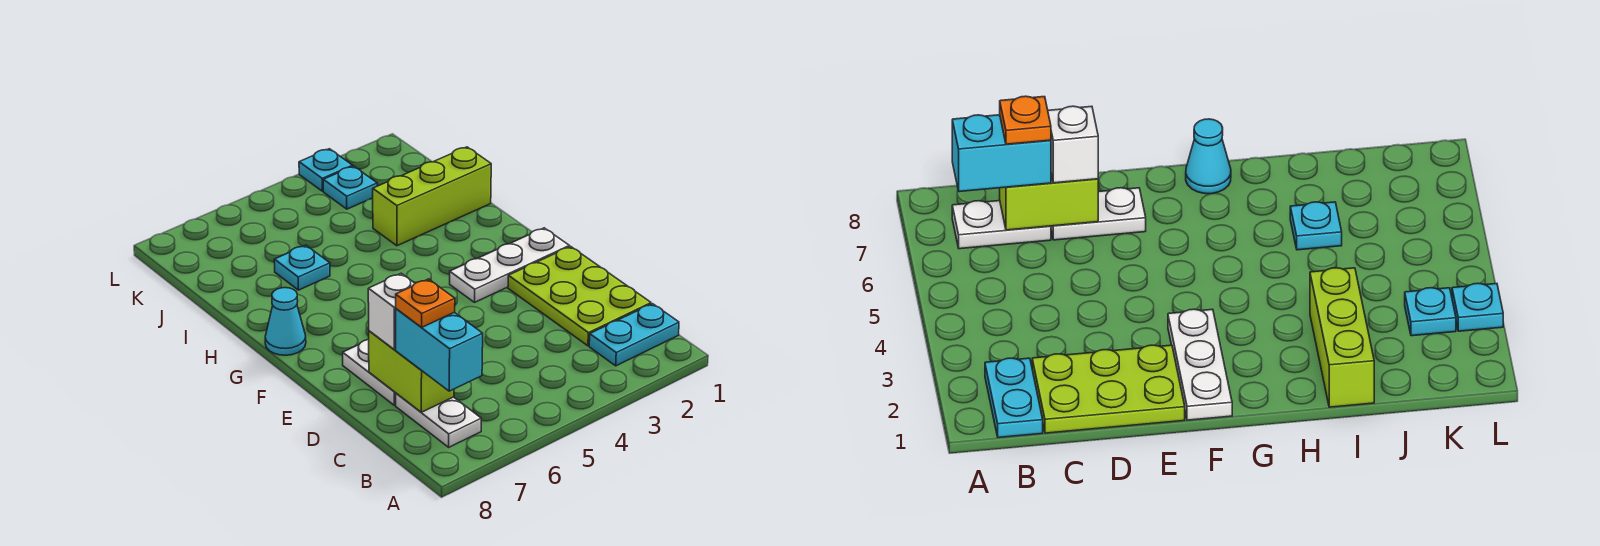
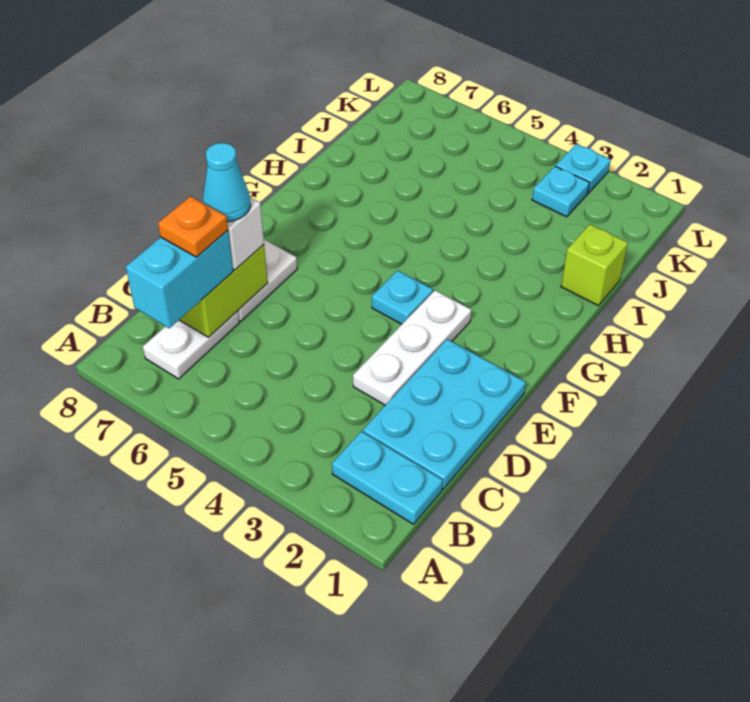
lime plate C1:E2 level 1 -> cyan plate C1:E2 level 1
white plate F1:F3 level 1 -> white plate D3:F3 level 1
cyan cone G8 level 1 -> cyan cone D7 level 4
lime brick I1:I3 level 1 -> lime brick I1 level 1
cyan plate I6 level 1 -> cyan plate F4 level 1

